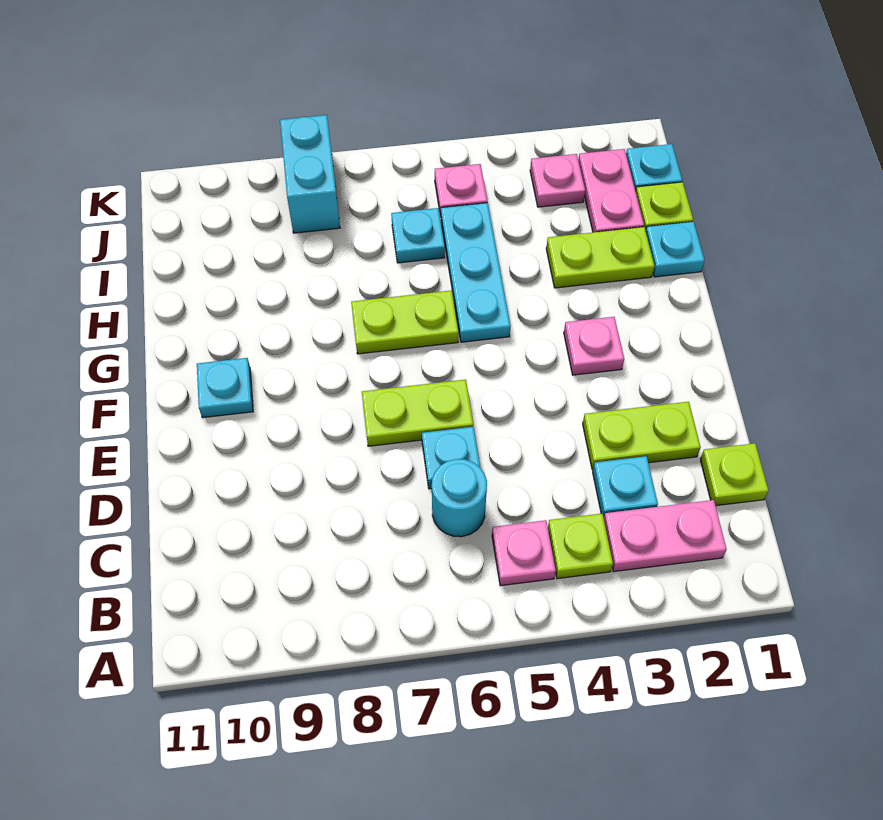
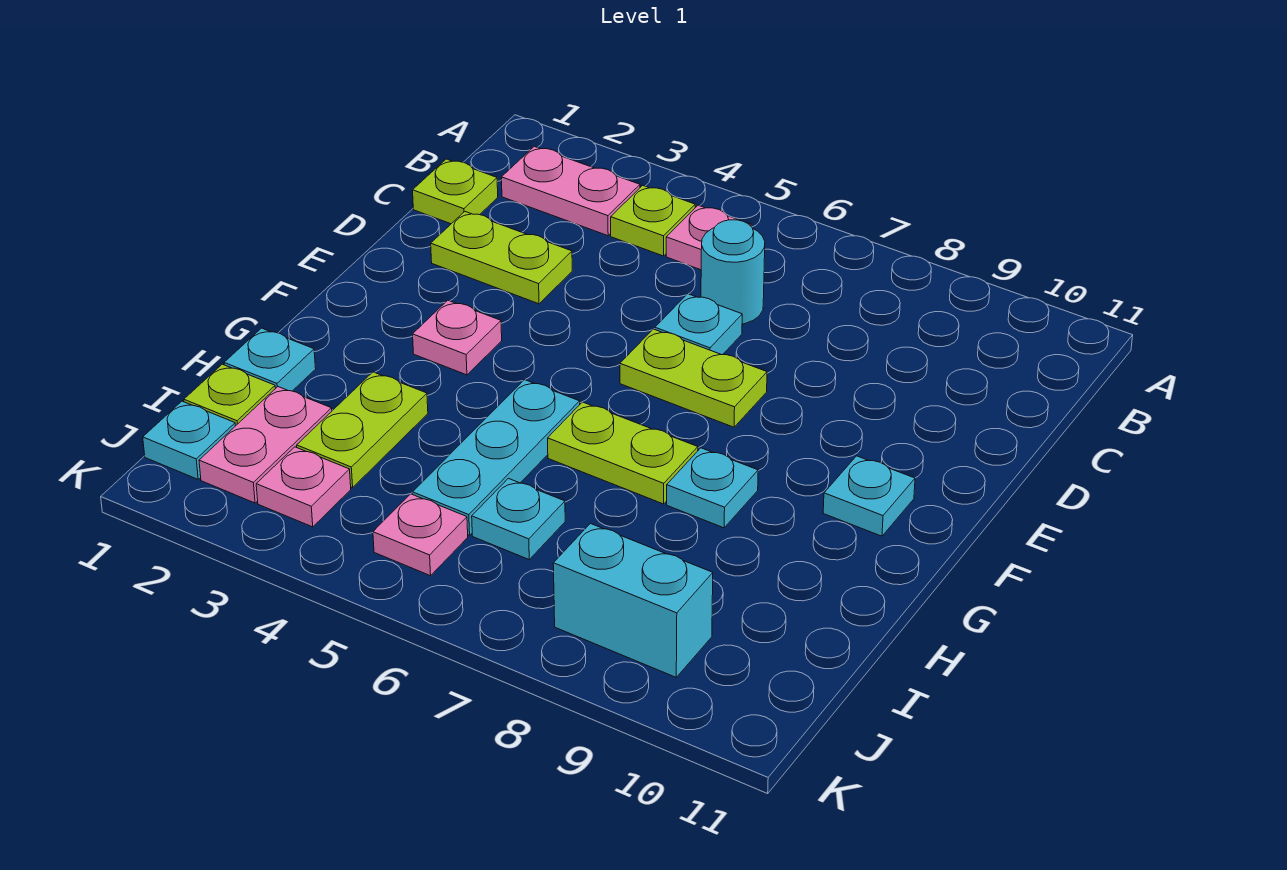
cyan plate C3 level 1 -> cyan plate G8 level 1
lime plate H2:H3 level 1 -> lime plate H3:I3 level 1
cyan brick J8:K8 level 1 -> cyan brick J8:J9 level 1

